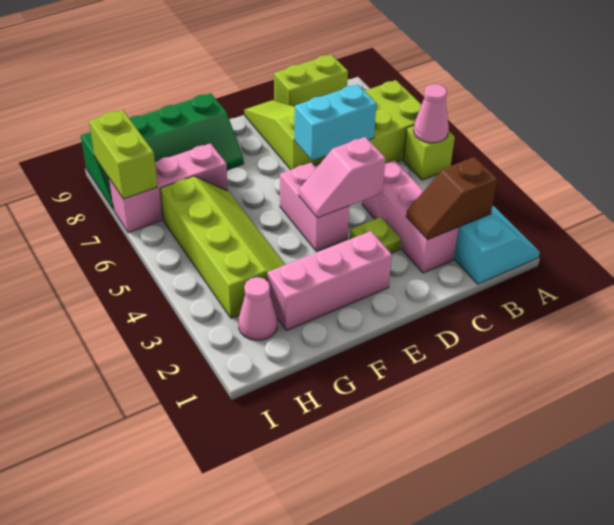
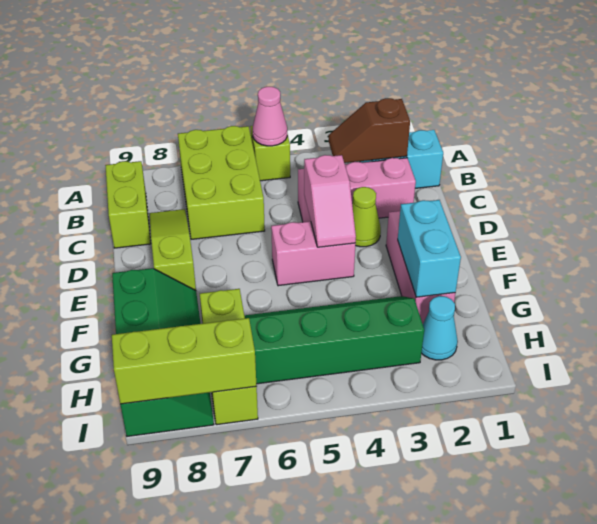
brown slope B2:C2 level 2 top B -> brown slope B2:B3 level 2 top 2
cyan brick C6:D6 level 2 -> cyan brick F2:G2 level 2
lime plate D3 level 1 -> lime cone D3 level 1
lime slope D7:D9 level 1 top 7 -> lime slope C8:E8 level 1 top E
lime slope G3:H6 level 1 top H -> green slope G3:H6 level 1 top H
pink brick G7:I7 level 1 -> lime brick G7:I7 level 1
pink cone H2 level 1 -> cyan cone H2 level 1
lime brick I7:I8 level 2 -> lime brick I7:I9 level 2

